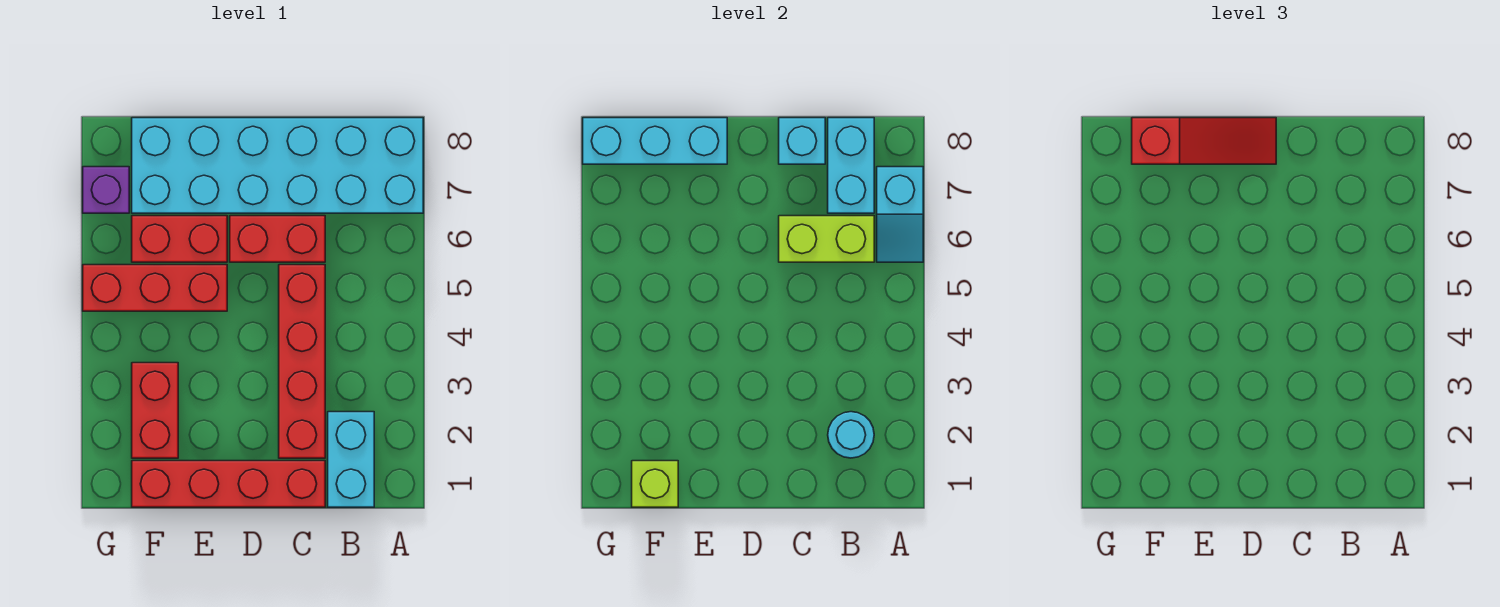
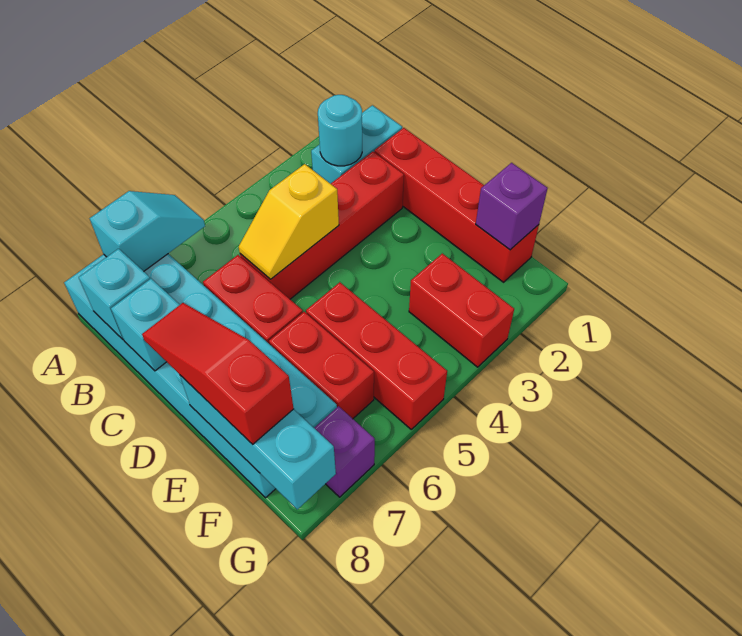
lime brick B6:C6 level 2 -> none
cyan brick B7:B8 level 2 -> cyan brick B8 level 2
none -> yellow slope C4:C5 level 2 top 4
lime brick F1 level 2 -> purple brick F1 level 2
red brick F2:F3 level 1 -> red brick F3:G3 level 1

